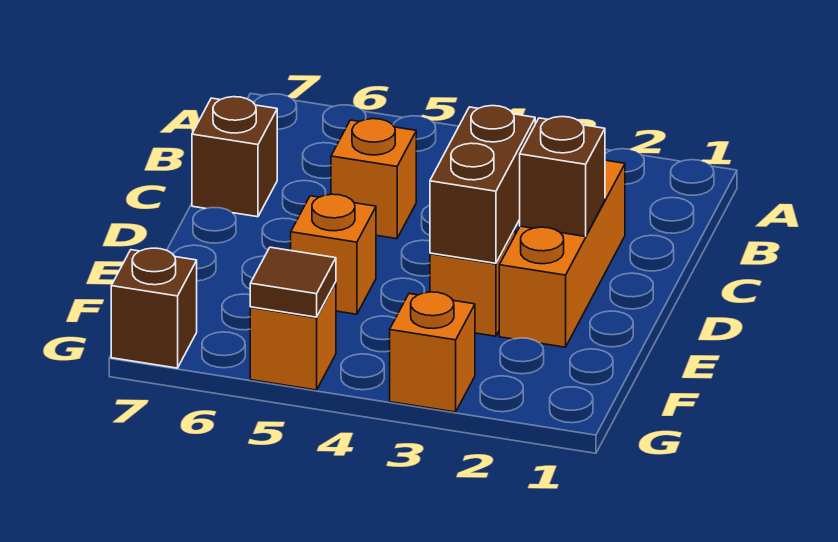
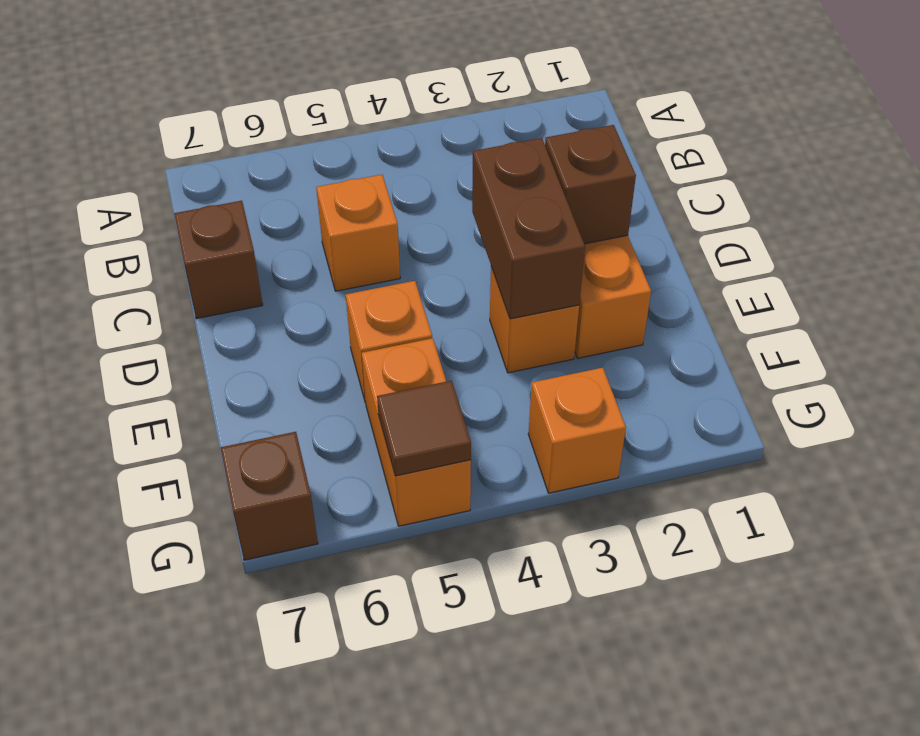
orange brick G5 level 1 -> orange brick F5:G5 level 1

